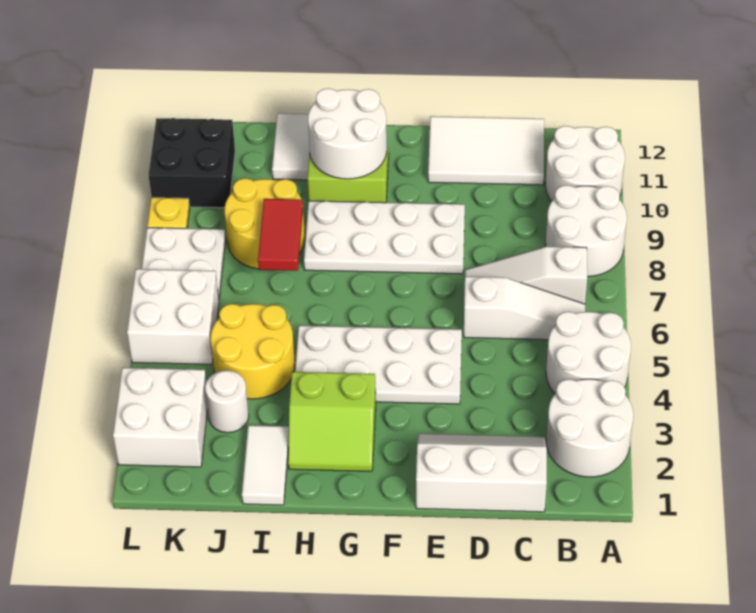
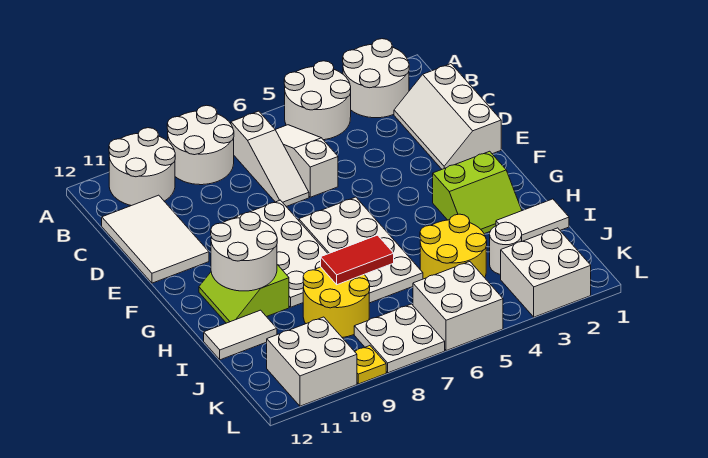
white plate E4:H5 level 1 -> white plate F6:I7 level 1
lime slope G2:H3 level 1 top 3 -> lime slope G2:H3 level 1 top G
black brick K10:L11 level 1 -> white brick K10:L11 level 1

